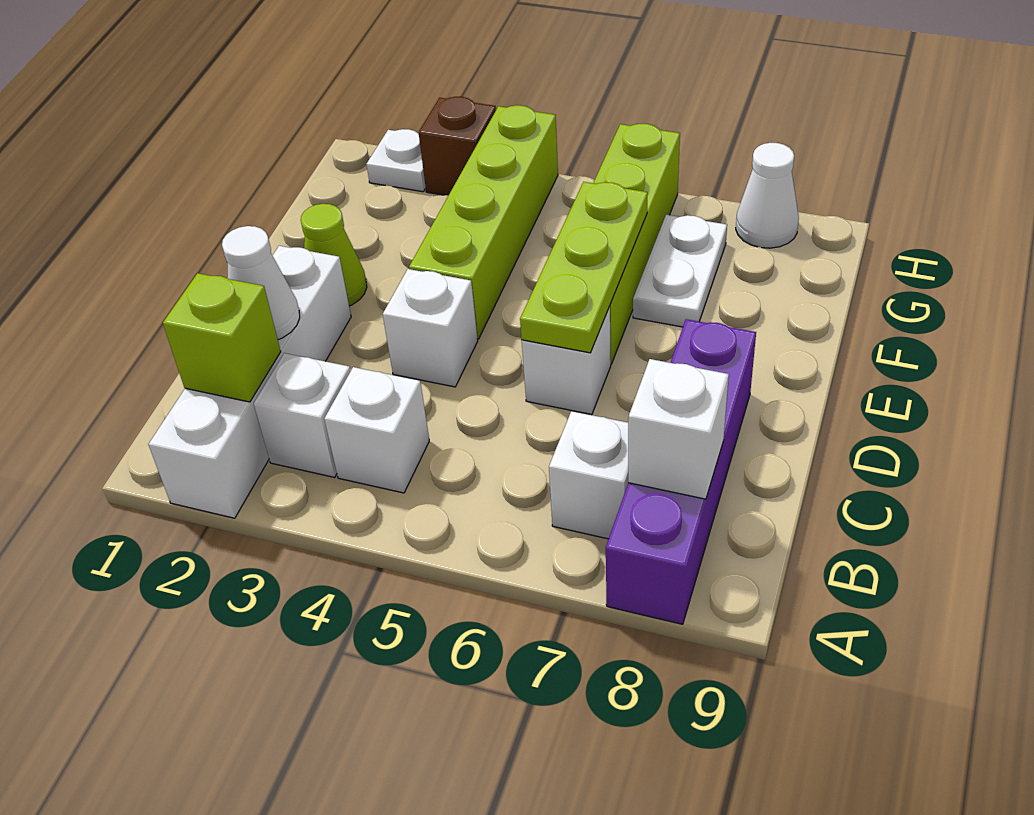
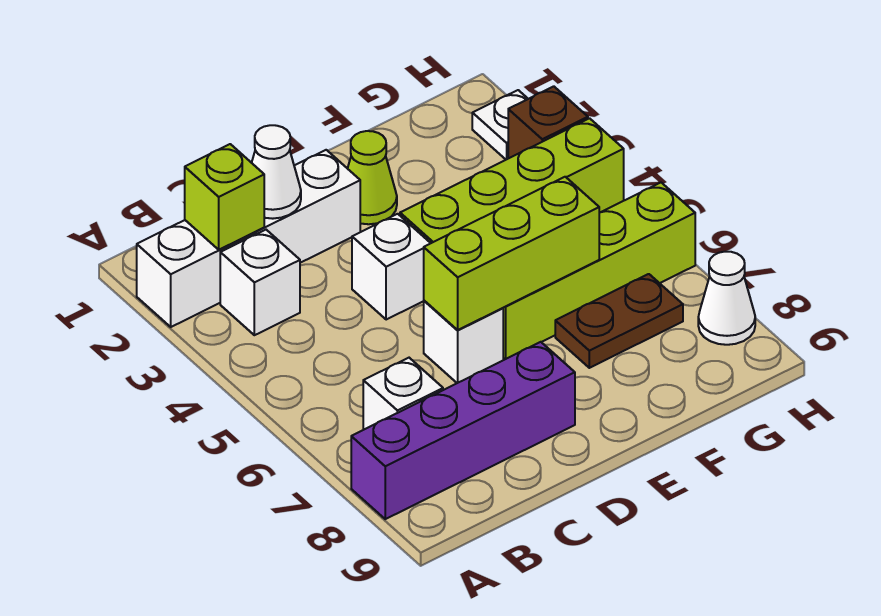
white brick B4 level 1 -> none
white brick B8 level 2 -> none
lime plate D6:F6 level 2 -> lime brick D6:F6 level 2
white plate F7:G7 level 1 -> brown plate F7:G7 level 1

